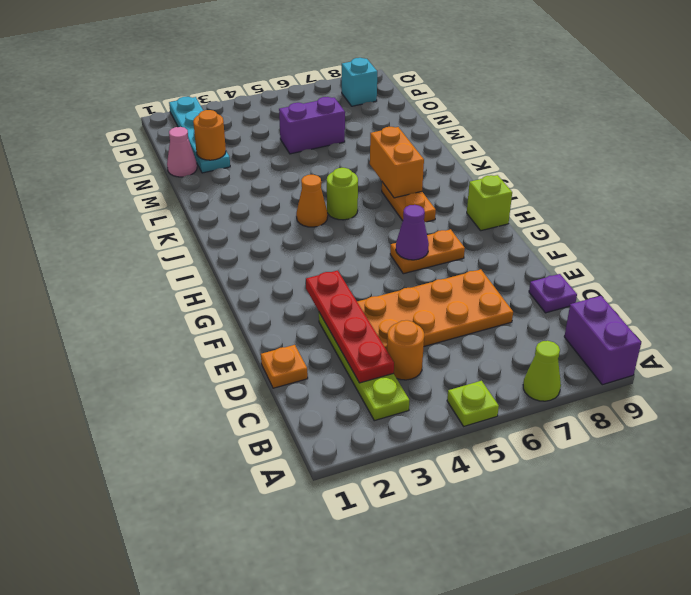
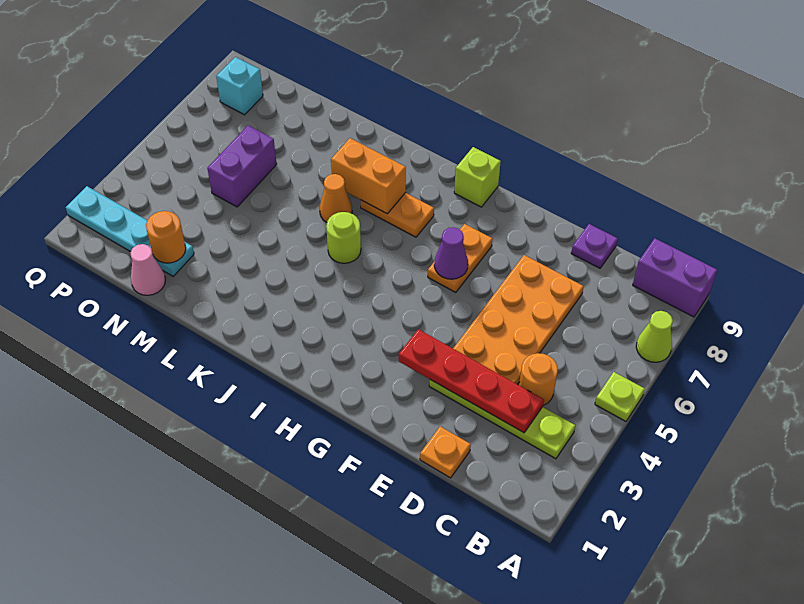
orange cone J4 level 1 -> orange cone K6 level 1

